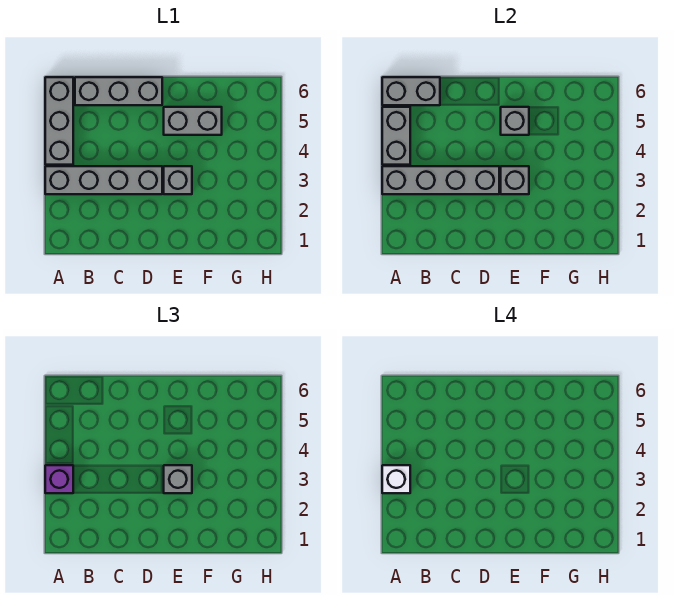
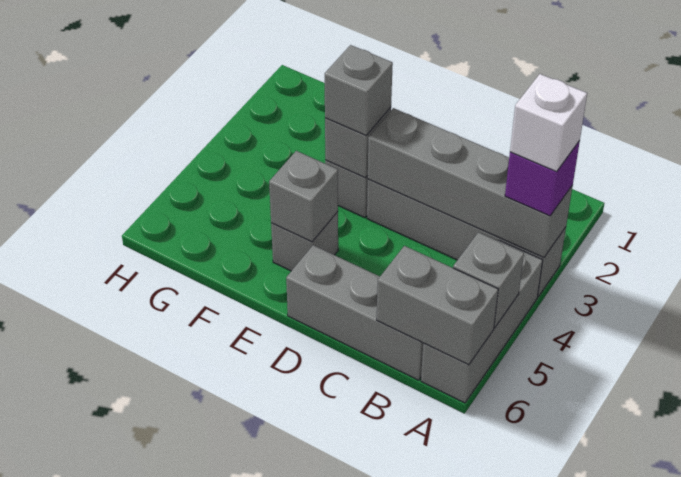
grey brick A4:A5 level 2 -> grey brick A5 level 2
grey brick E5:F5 level 1 -> grey brick E5 level 1

